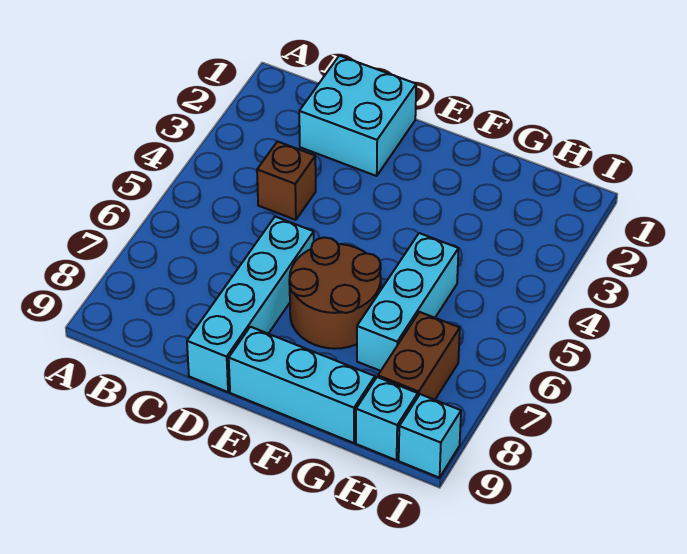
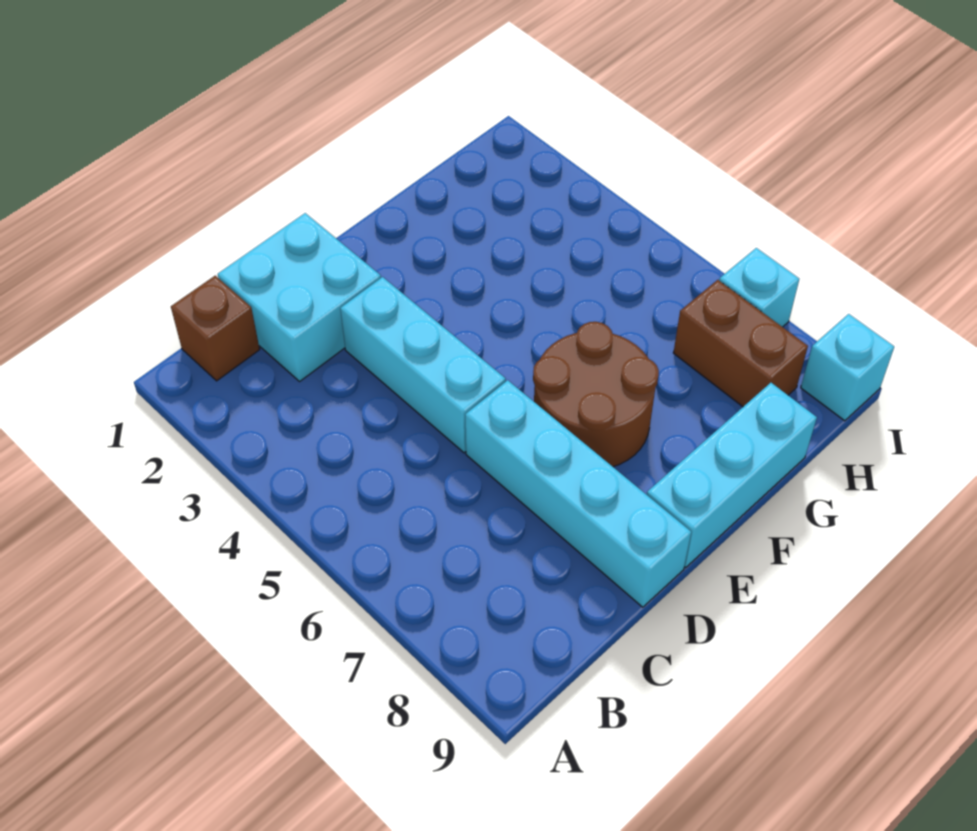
brown brick C4 level 1 -> brown brick B1 level 1
cyan brick G5:G7 level 1 -> cyan brick D3:D5 level 1
cyan brick H9 level 1 -> cyan brick I7 level 1

